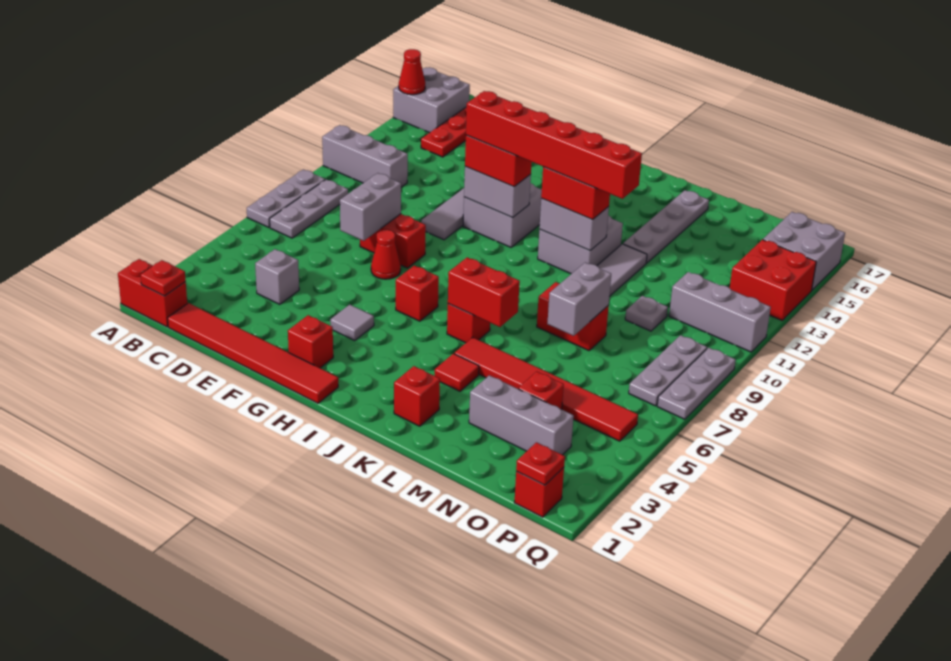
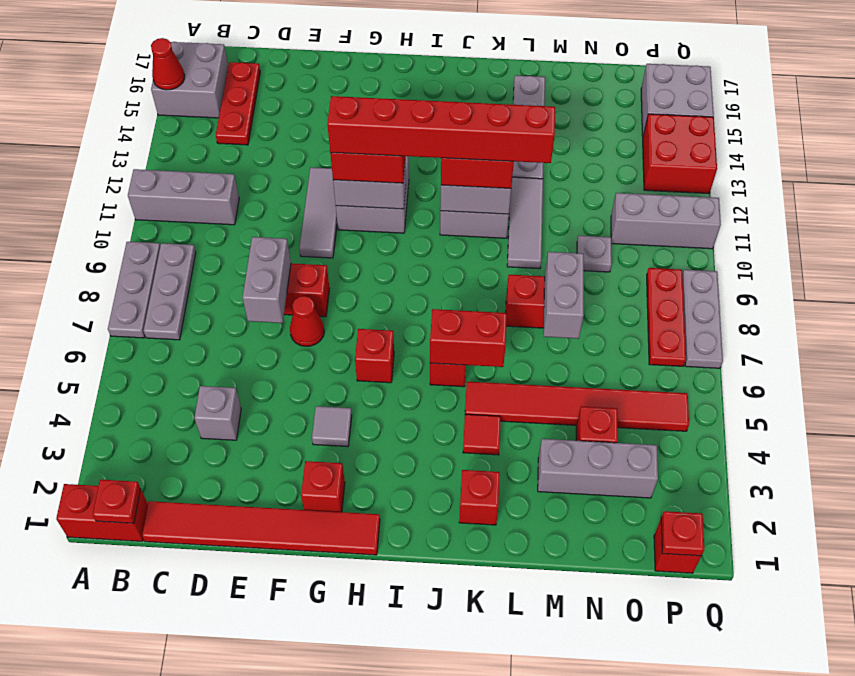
grey plate P7:P9 level 1 -> red plate P7:P9 level 1

